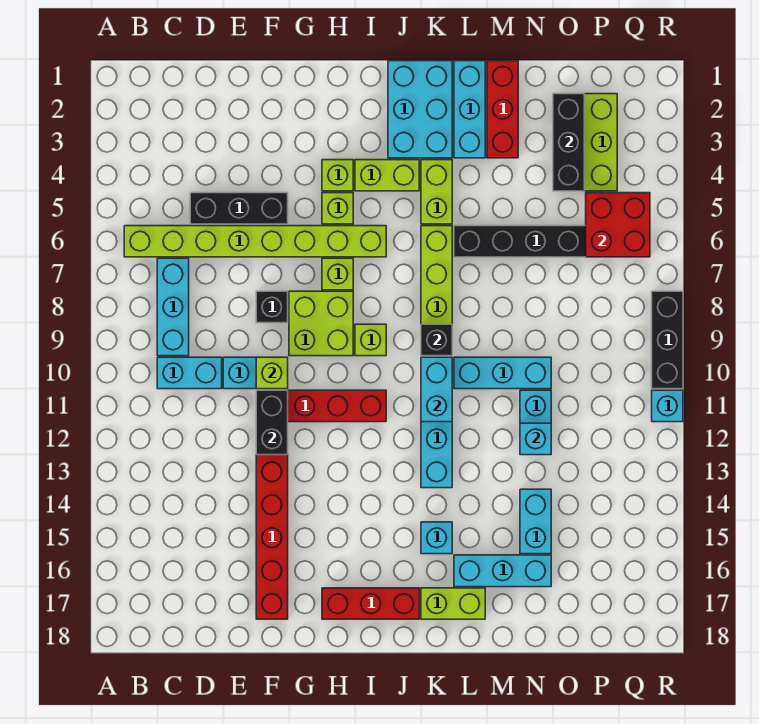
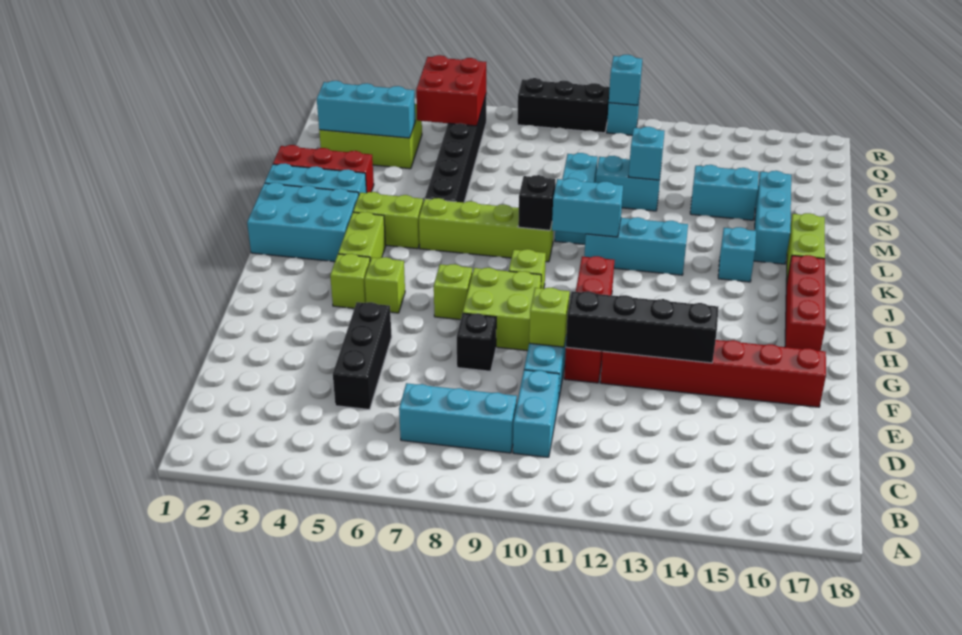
lime brick B6:I6 level 1 -> none
black brick F11:F12 level 2 -> black brick F11:F14 level 2
black brick O2:O4 level 2 -> cyan brick O2:O4 level 2
none -> cyan brick R11 level 2

